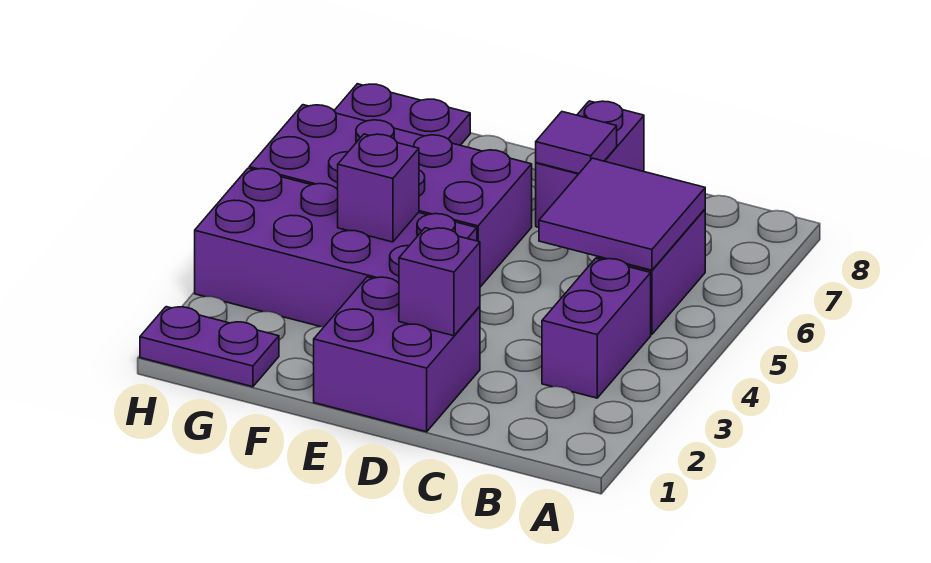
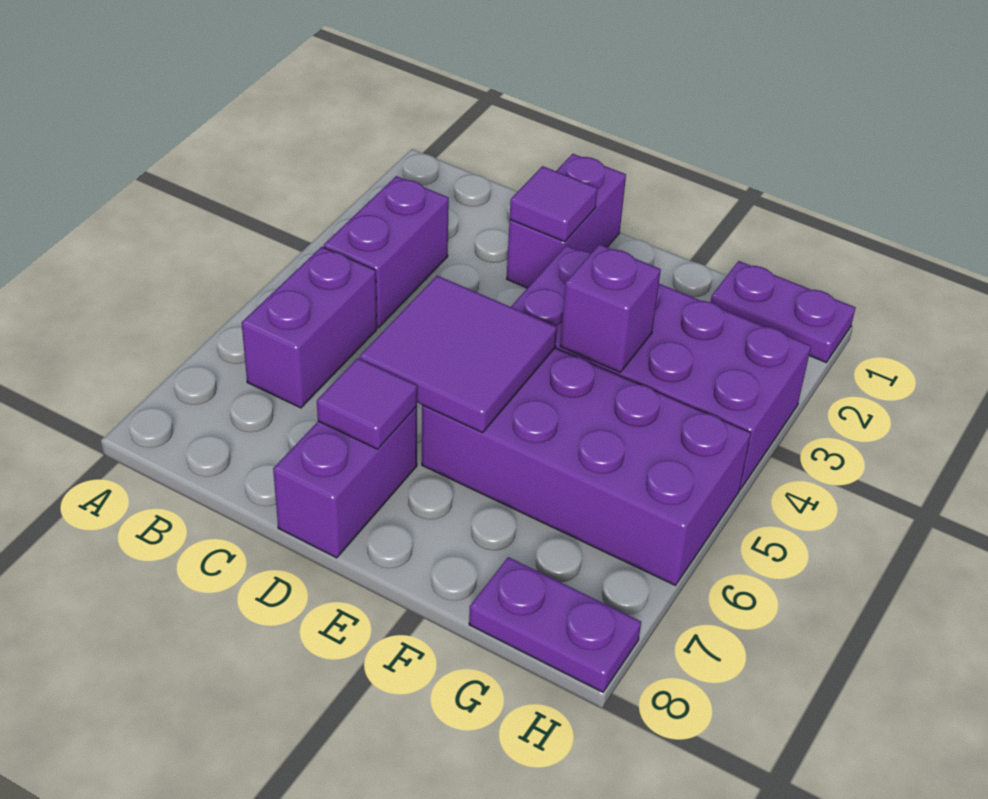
purple tile B5:C6 level 2 -> purple tile D5:E6 level 2
purple brick D1:E2 level 1 -> purple brick D1:D2 level 1
purple brick D2 level 2 -> purple tile D2 level 2

